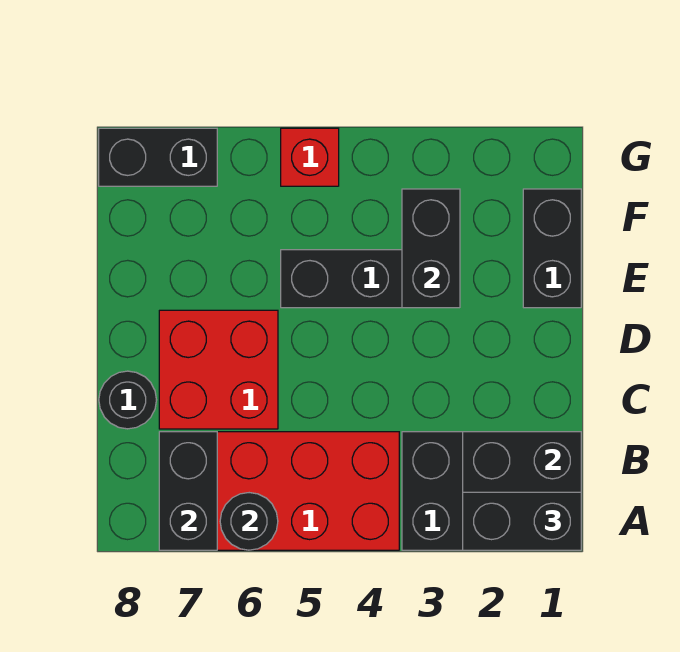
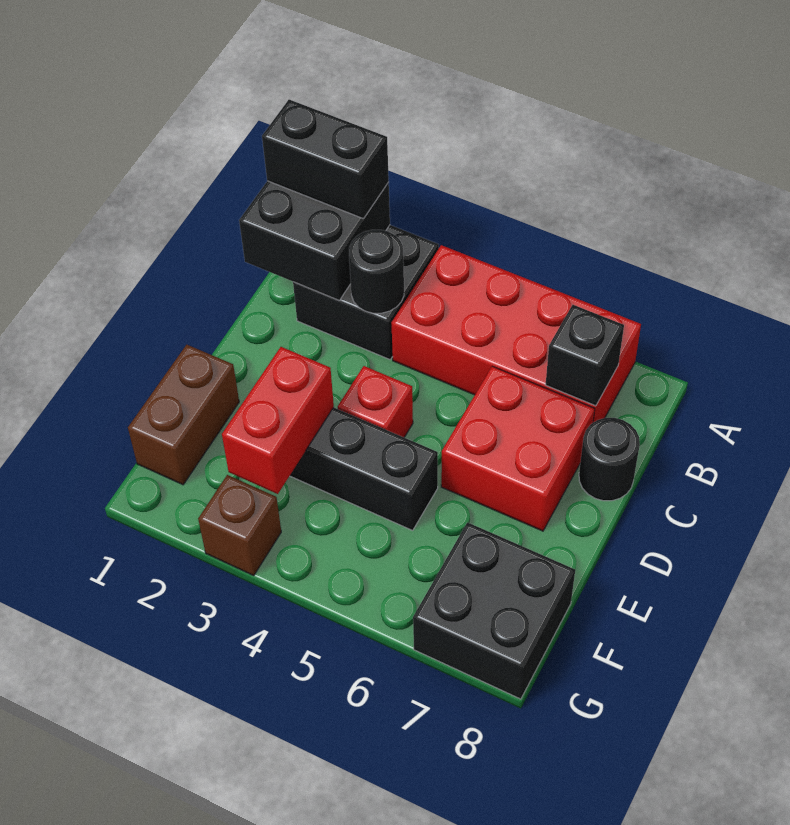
black round brick A6 level 2 -> black round brick B3 level 2
black brick A7:B7 level 2 -> black brick B7 level 2
black brick E1:F1 level 1 -> brown brick E1:F1 level 1
black brick E3:F3 level 2 -> red brick E3:F3 level 2
none -> brown brick G3 level 1
red brick G5 level 1 -> red brick D4 level 1
black brick G7:G8 level 1 -> black brick F7:G8 level 1

